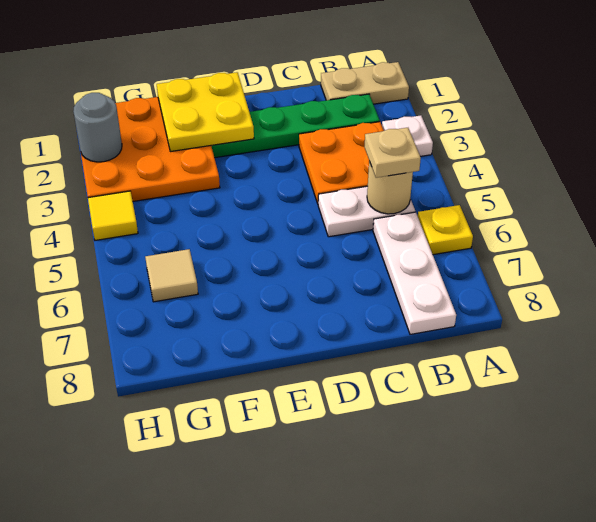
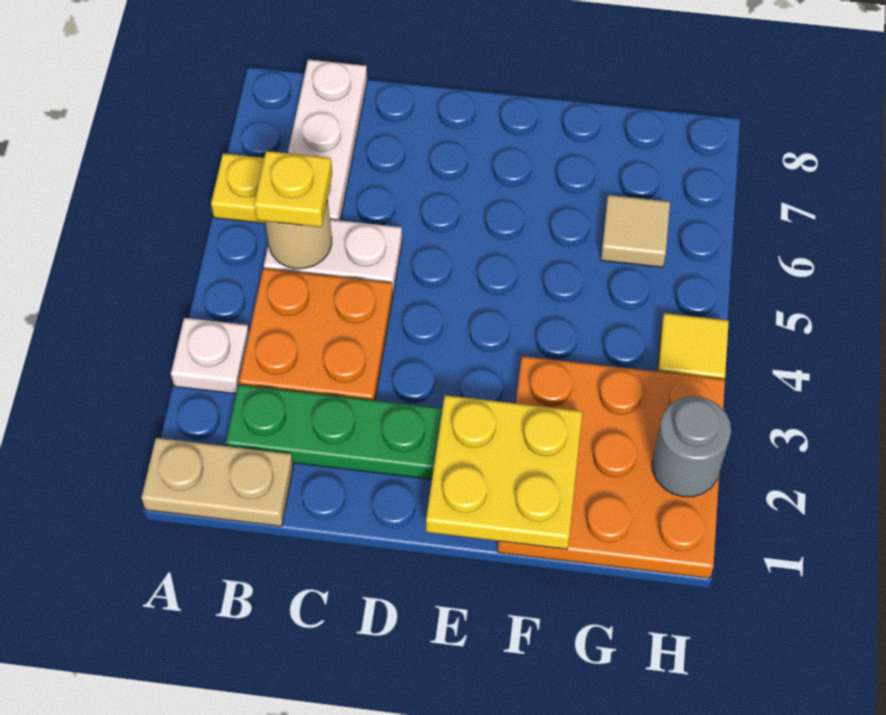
tan plate B5 level 3 -> yellow plate B5 level 3

